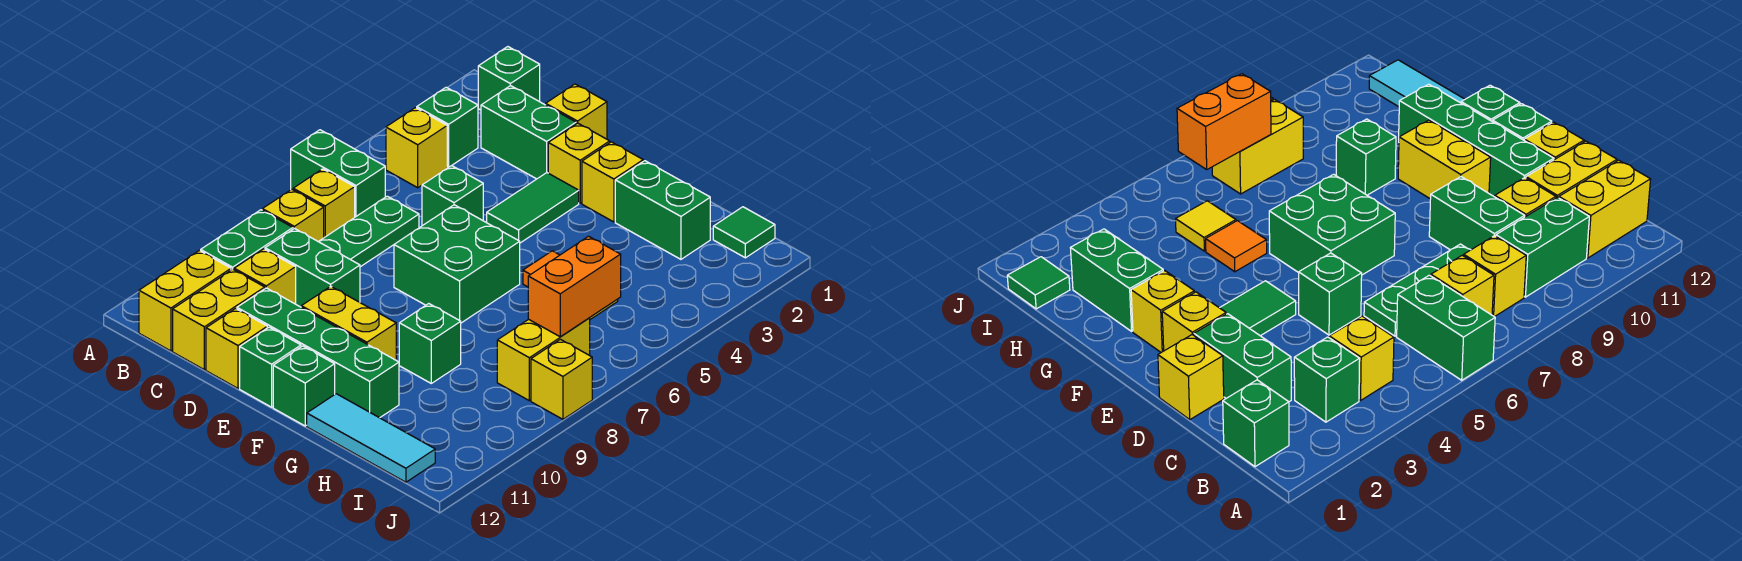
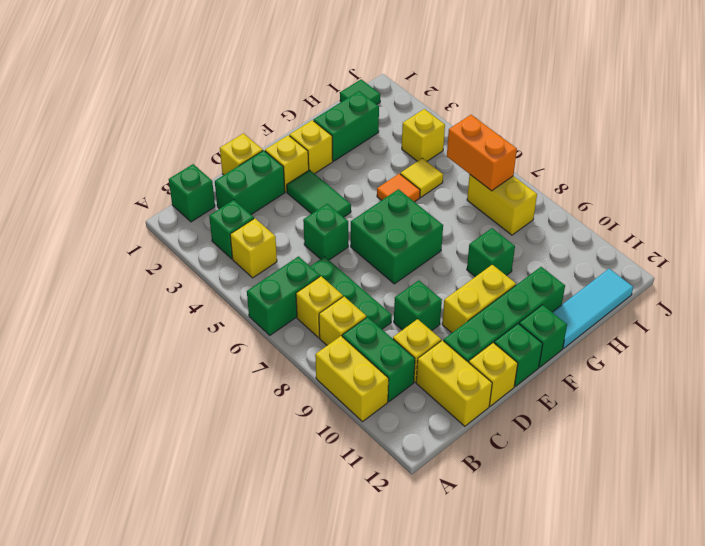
yellow brick B11:B12 level 1 -> yellow brick A9:A10 level 1
green brick C9:D9 level 1 -> green brick D9 level 1
yellow brick J8 level 1 -> yellow brick I4 level 1

